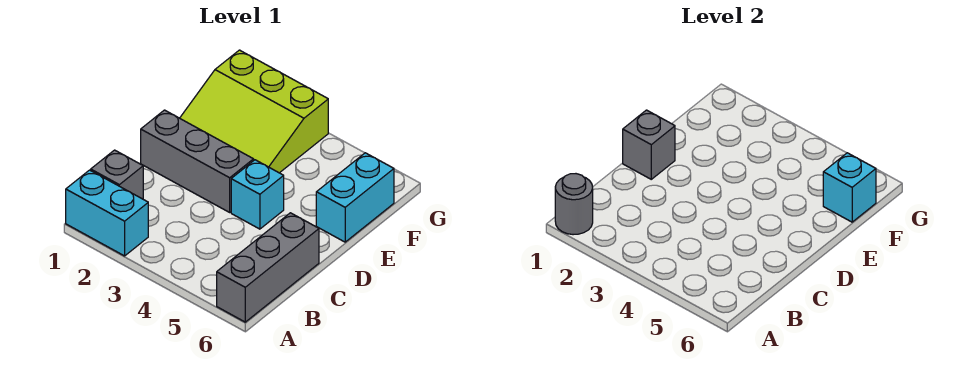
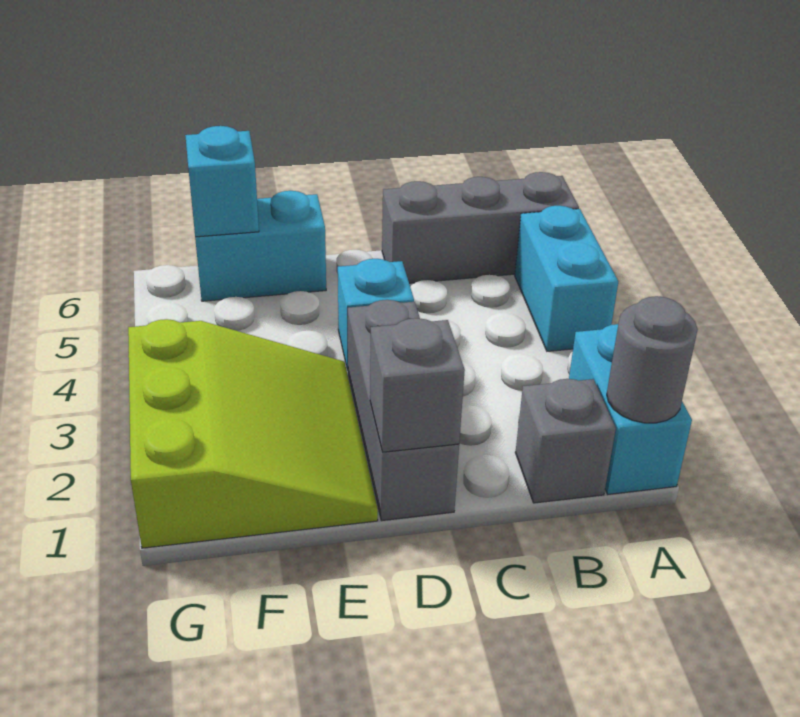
none -> cyan brick A4:A5 level 1

